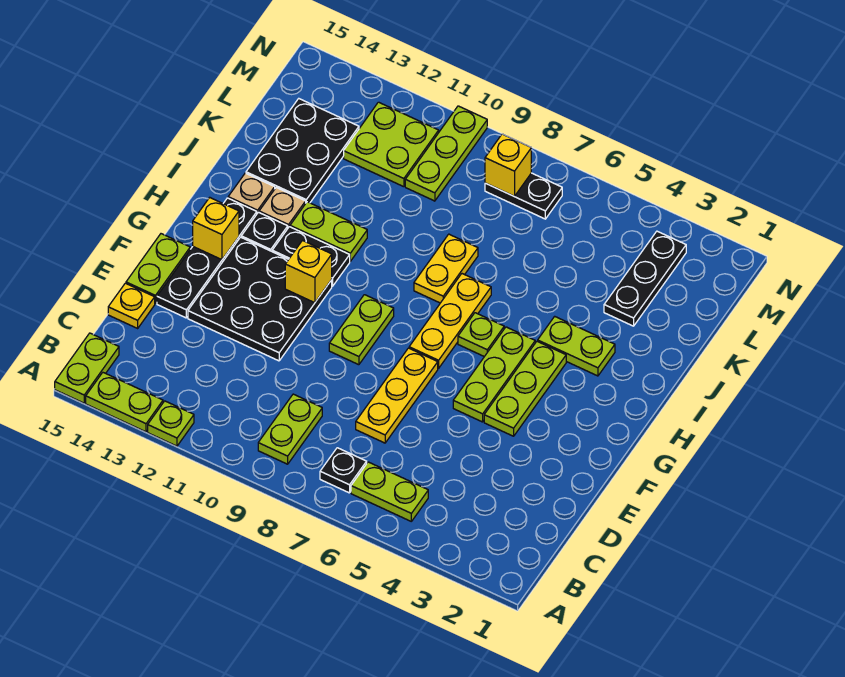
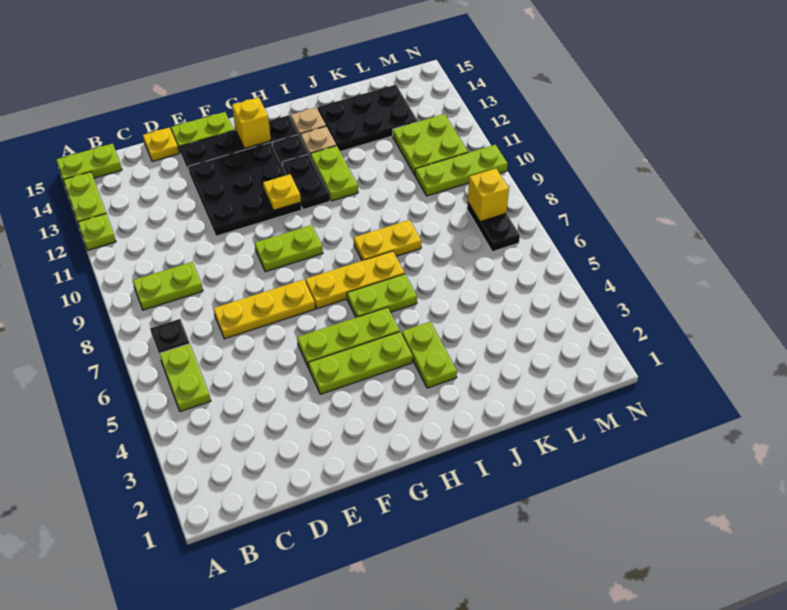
yellow brick G11 level 2 -> yellow plate G11 level 2
lime plate H6 level 1 -> lime plate H6:I6 level 1
black plate K3:M3 level 1 -> none

